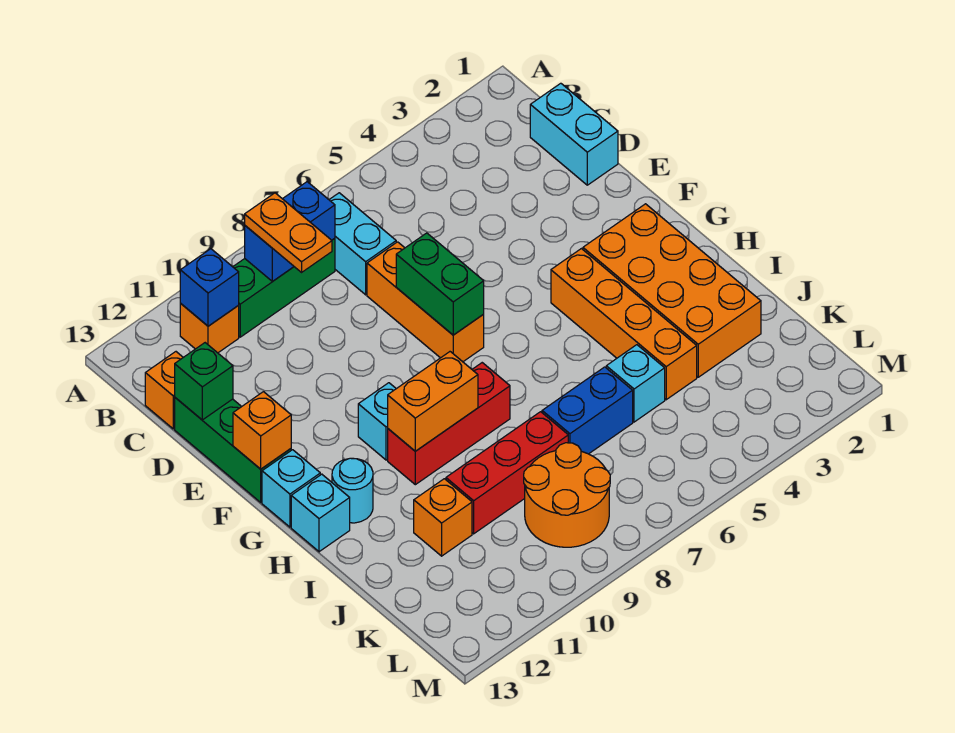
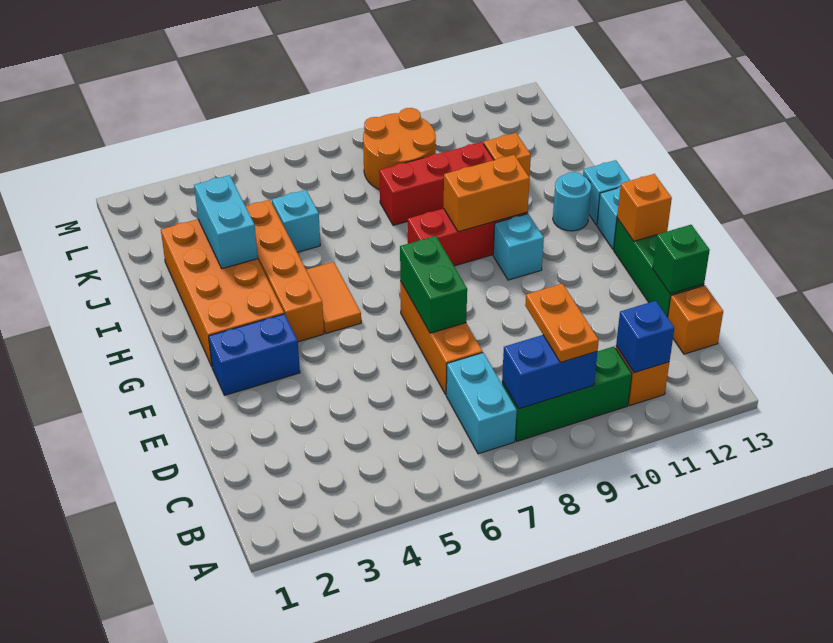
cyan brick C1:D1 level 1 -> cyan brick I3:J3 level 2
none -> orange tile G5:H5 level 1
blue brick J6:J7 level 1 -> blue brick F2:F3 level 1

